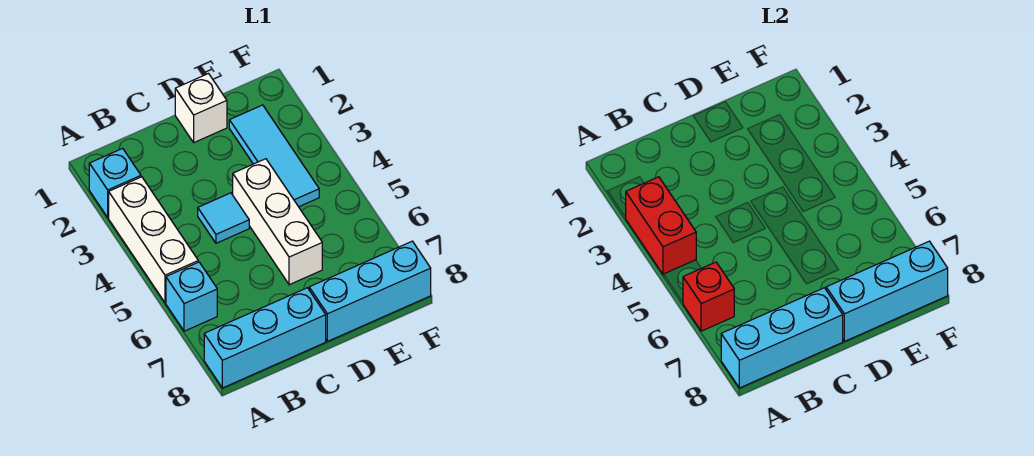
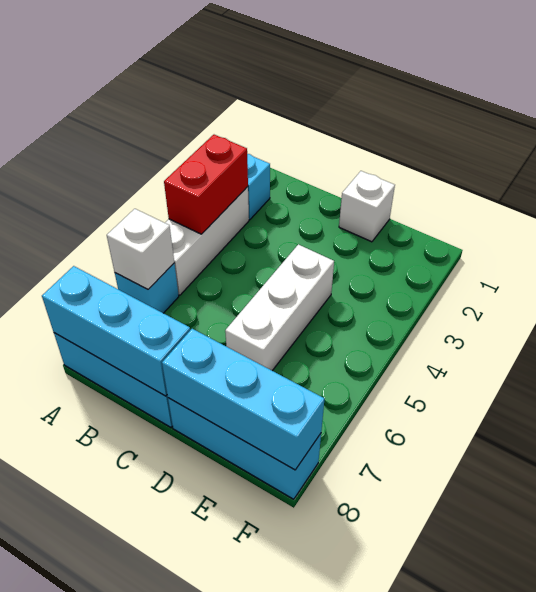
red brick A6 level 2 -> white brick A6 level 2
cyan tile C4 level 1 -> none
cyan tile E2:E4 level 1 -> none

